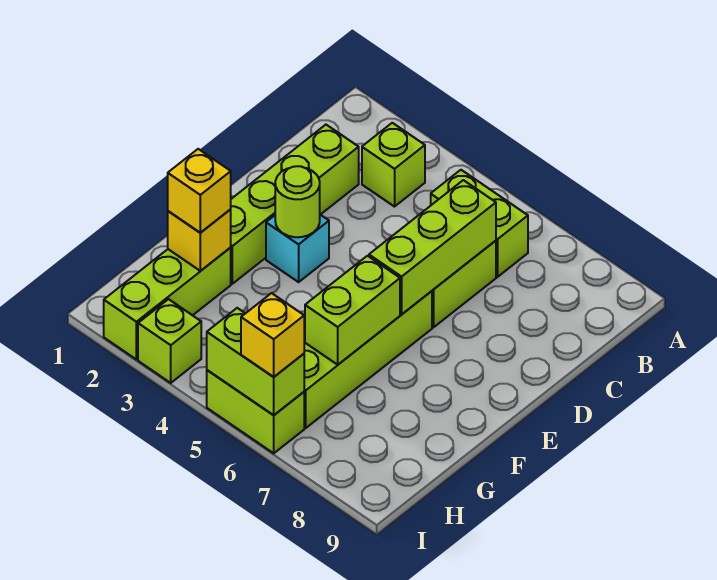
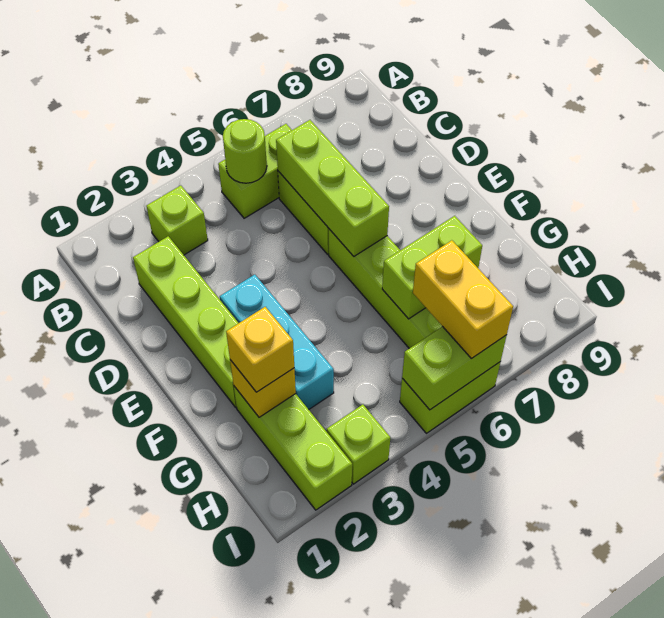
cyan brick E3 level 1 -> cyan brick E3:G3 level 1
lime round brick E3 level 2 -> lime round brick B5 level 2
lime brick F6:G6 level 2 -> lime brick G6:G7 level 2
yellow brick I6 level 3 -> yellow brick H6:I6 level 3

